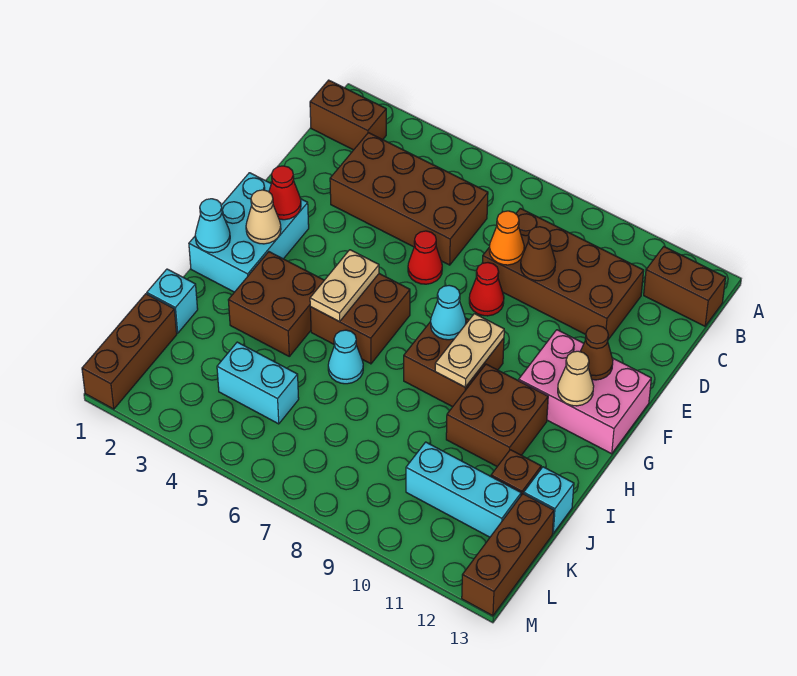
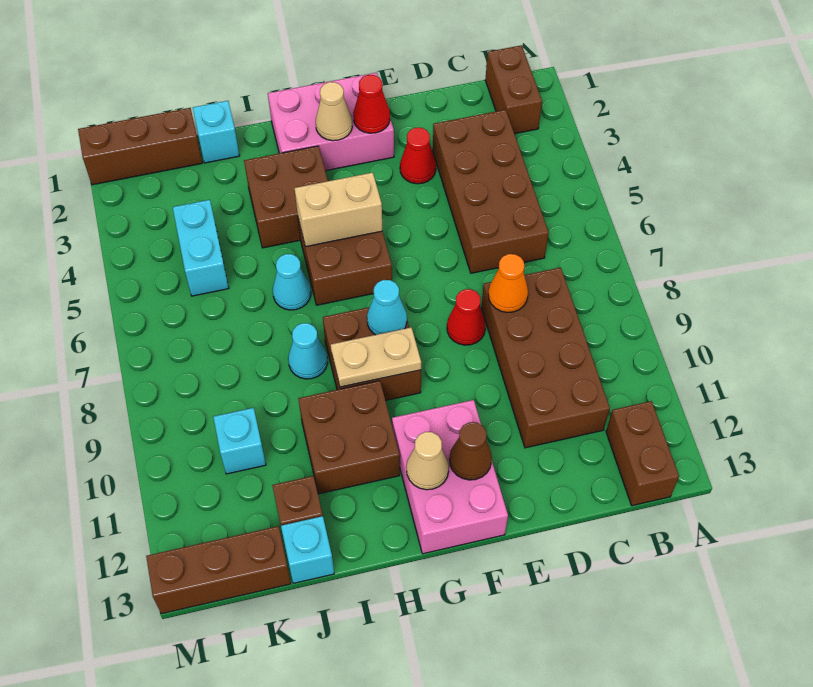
brown cone D9 level 2 -> none
red cone E6 level 1 -> red cone E3 level 1
cyan brick F1:H2 level 1 -> pink brick F1:H2 level 1
tan plate G5:H5 level 2 -> tan brick G5:H5 level 2
cyan cone H1 level 2 -> cyan cone I8 level 1
cyan brick K10:K12 level 1 -> cyan brick K10 level 1

